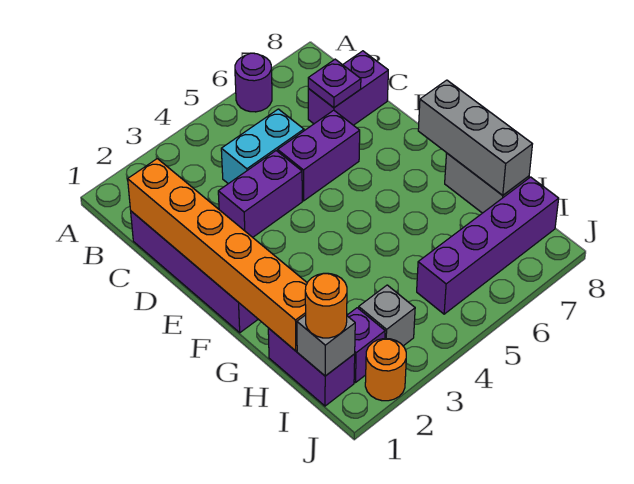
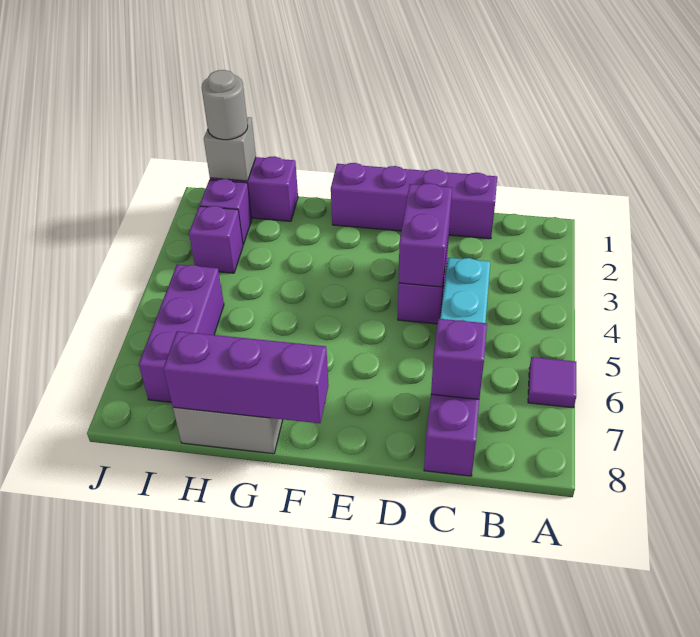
purple round brick A6 level 1 -> purple tile A6 level 1
orange brick C1:H1 level 2 -> none
purple plate C7 level 2 -> purple brick C7 level 2
purple brick D5:D6 level 1 -> purple brick D3:D4 level 2
grey brick F8:H8 level 2 -> purple brick F8:H8 level 2
orange round brick I1 level 3 -> grey round brick I1 level 3
grey brick I3 level 1 -> purple brick I3 level 1
purple brick I5:I8 level 1 -> purple brick I5:I7 level 1
orange round brick J2 level 1 -> none

